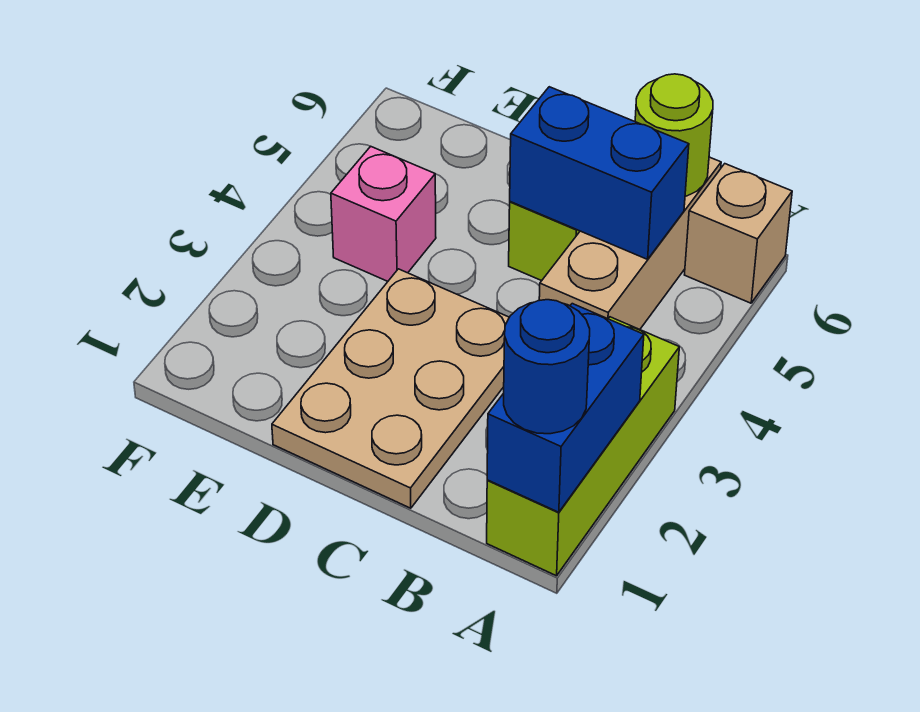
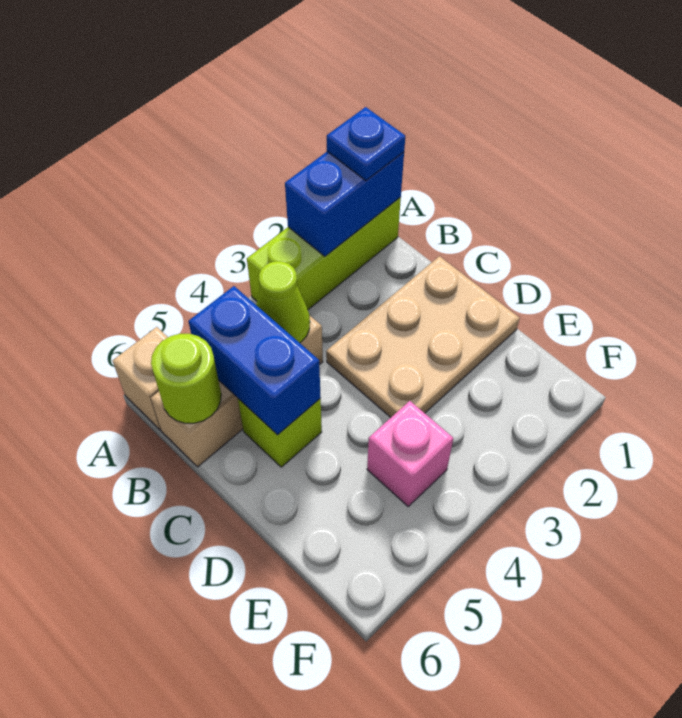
blue round brick A1 level 3 -> blue plate A1 level 3
none -> lime cone B4 level 2

